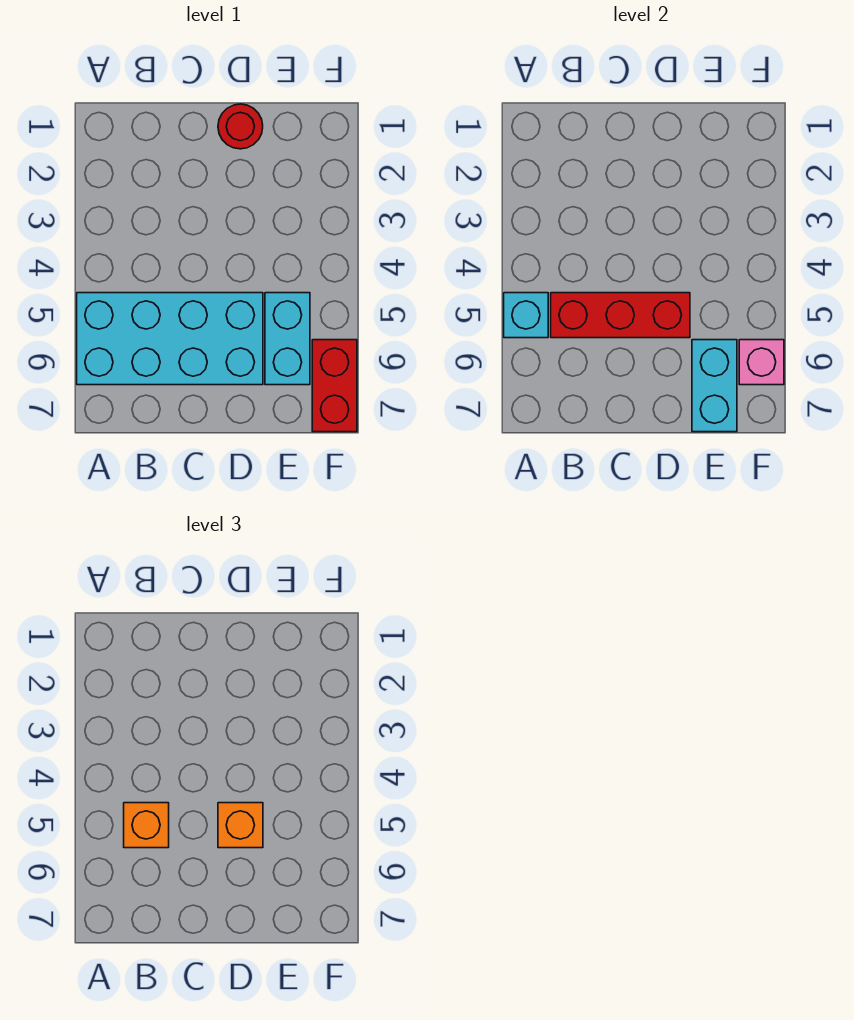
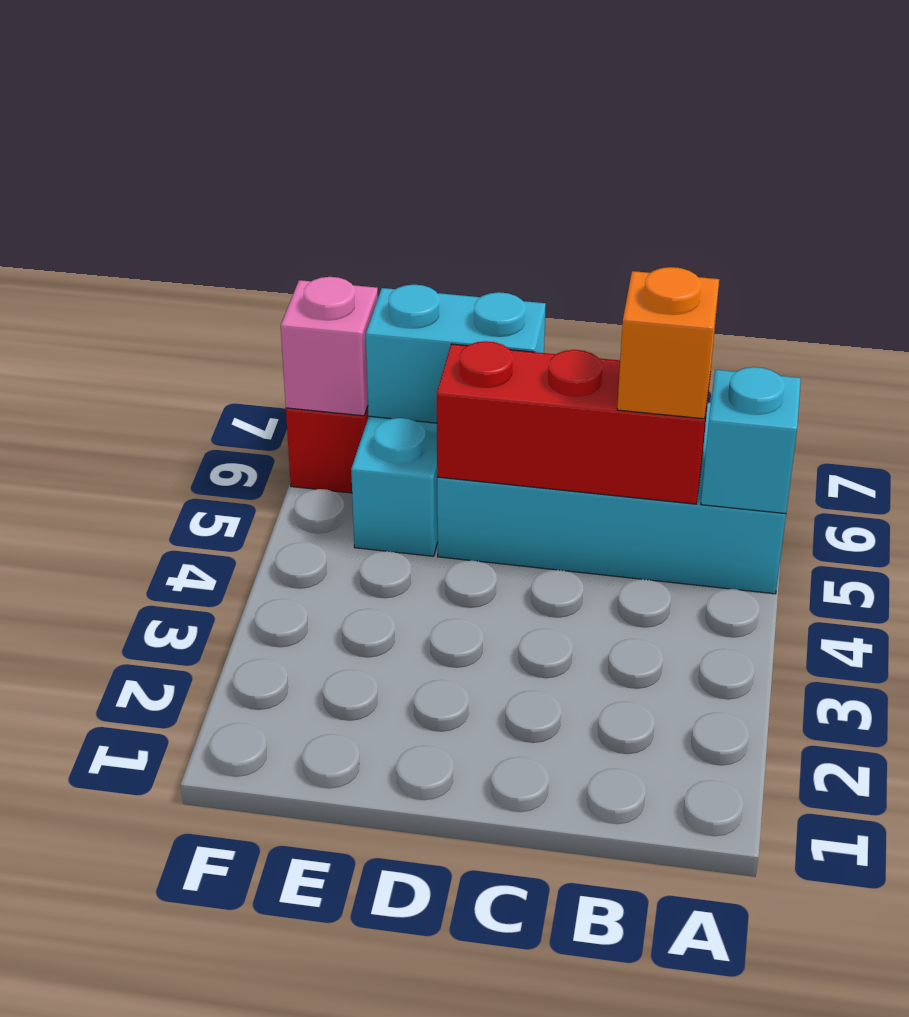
red round brick D1 level 1 -> none
orange brick D5 level 3 -> none
cyan brick E6:E7 level 2 -> cyan brick D6:E6 level 2

